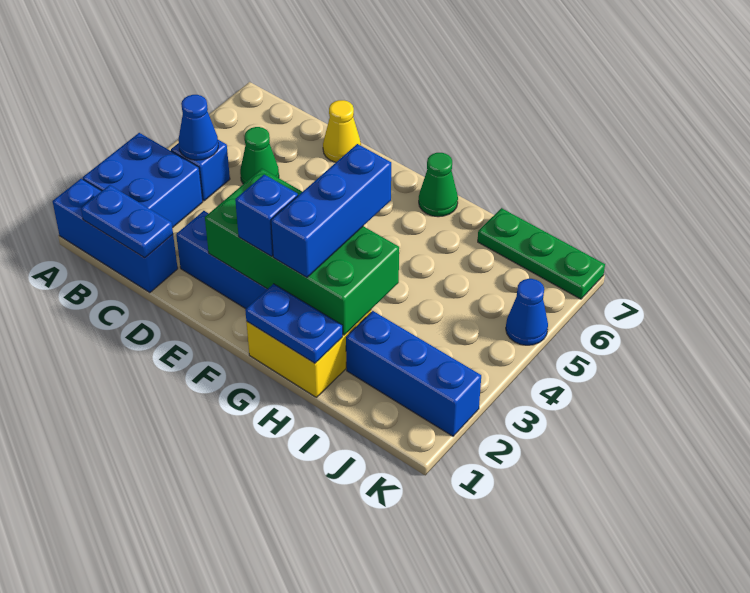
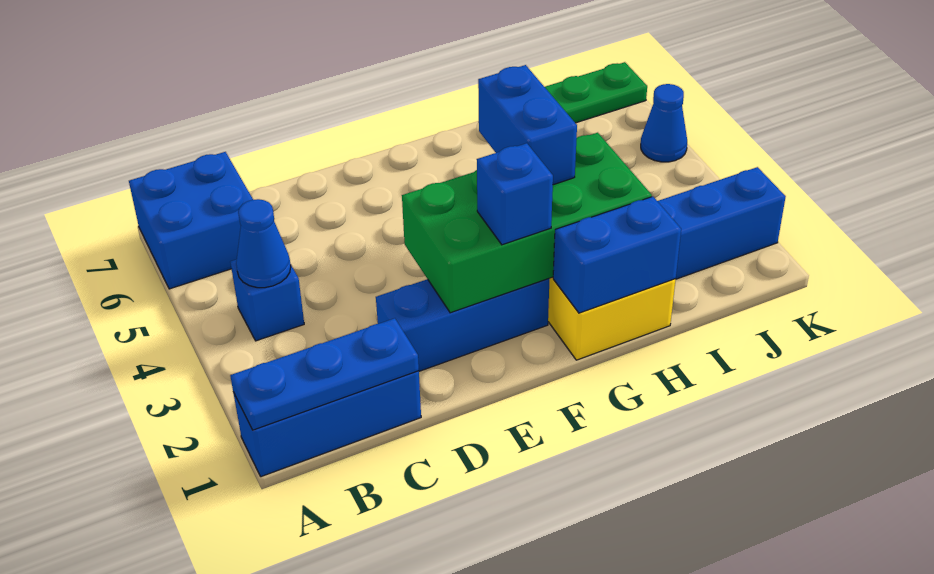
blue brick A2:B3 level 1 -> blue brick A6:B7 level 1
blue plate B1:C1 level 2 -> blue plate A1:C1 level 2
green cone C5 level 1 -> none
yellow cone D7 level 1 -> none
blue plate G1:H1 level 2 -> blue brick G1:H1 level 2
blue brick G2:G4 level 3 -> blue brick G3:G4 level 3
green cone G7 level 1 -> none

